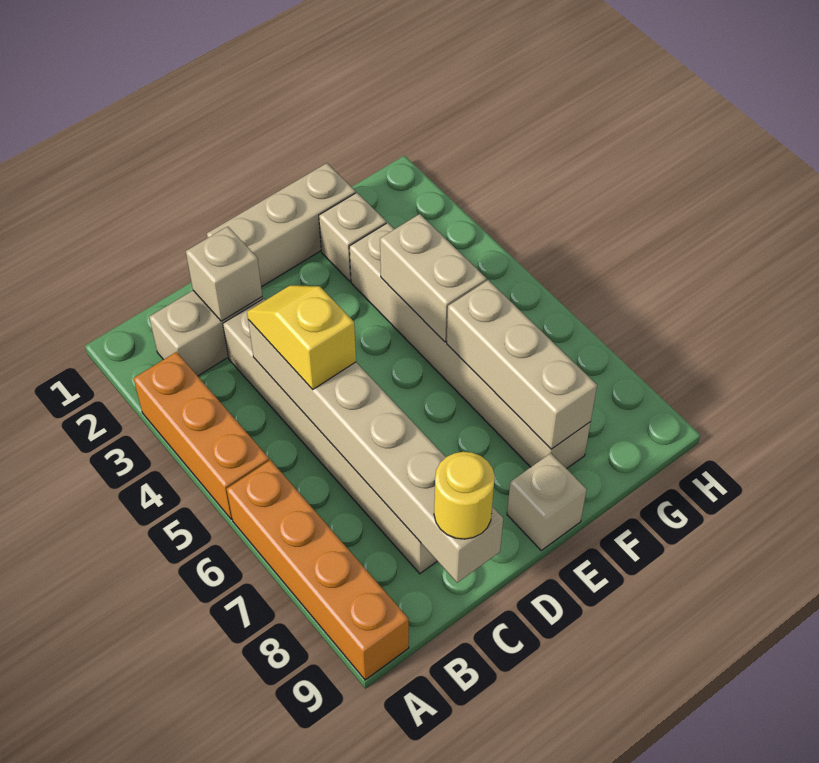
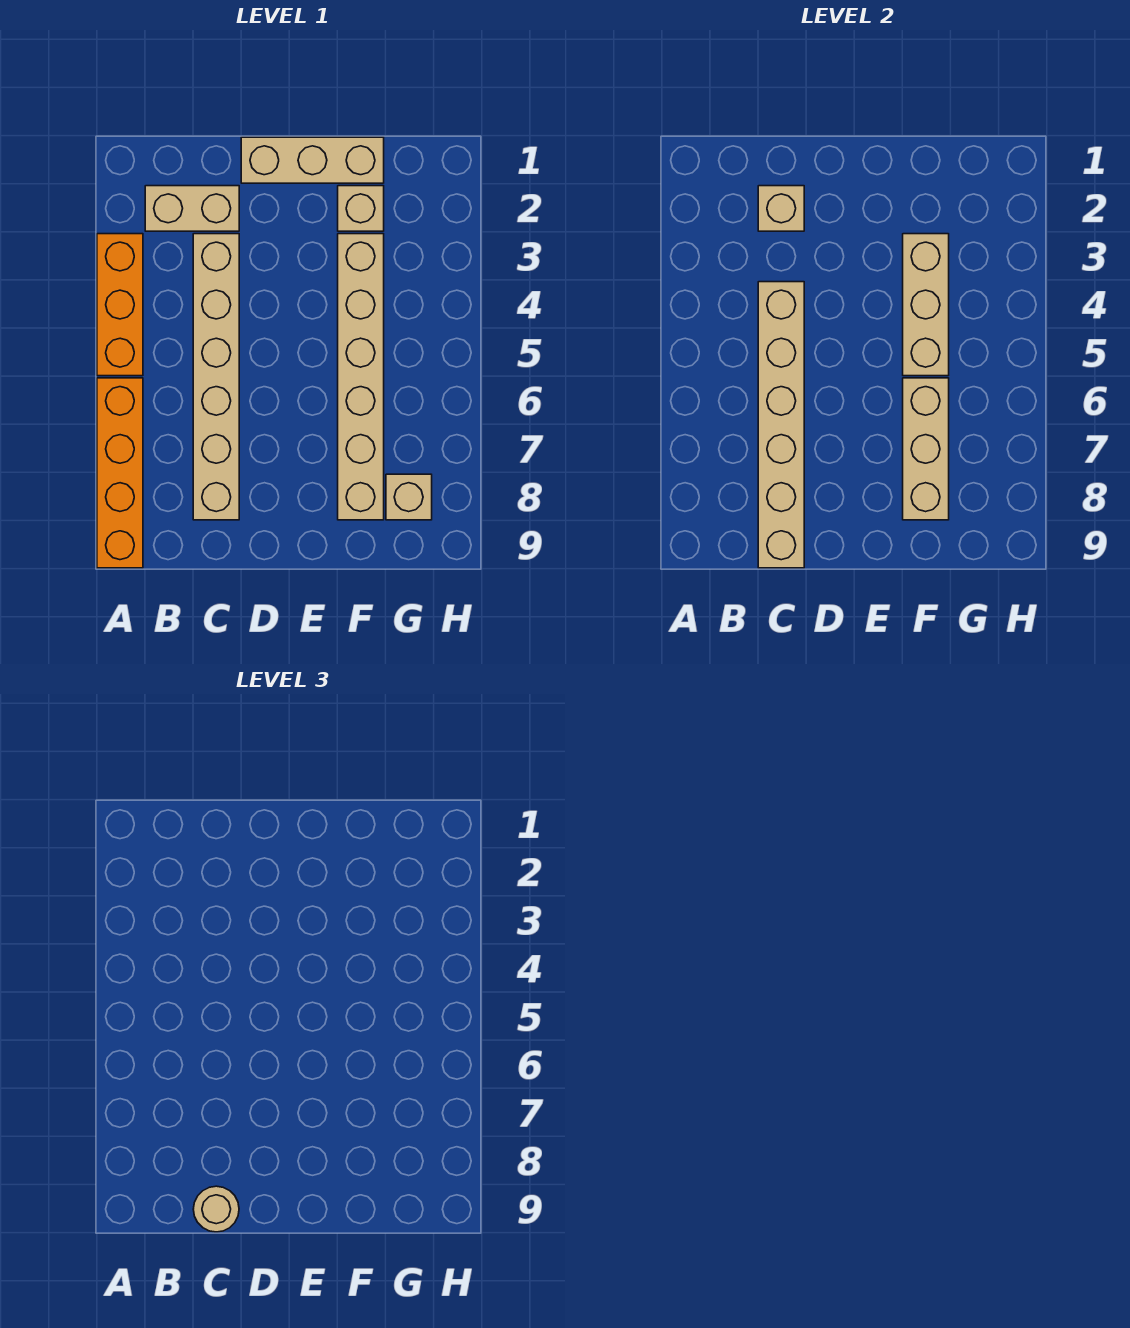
yellow slope C4:C5 level 3 top 5 -> none
yellow round brick C9 level 3 -> tan round brick C9 level 3
tan brick E9 level 1 -> tan brick G8 level 1
tan brick F4:F5 level 2 -> tan brick F3:F5 level 2

